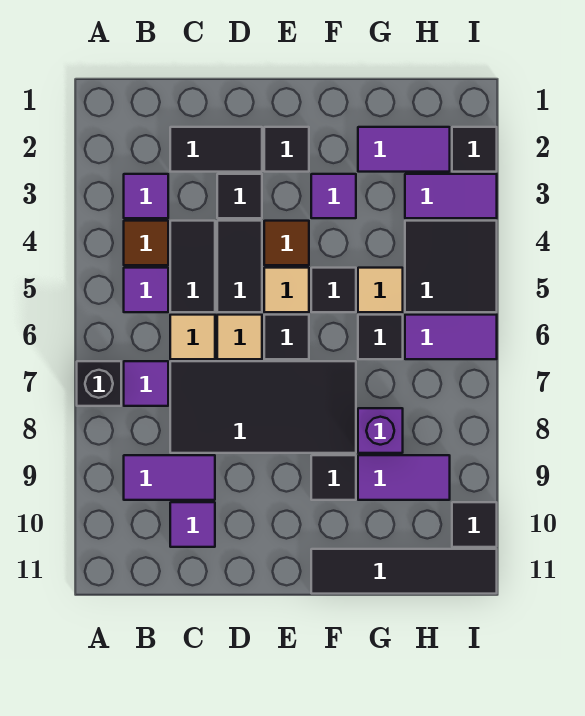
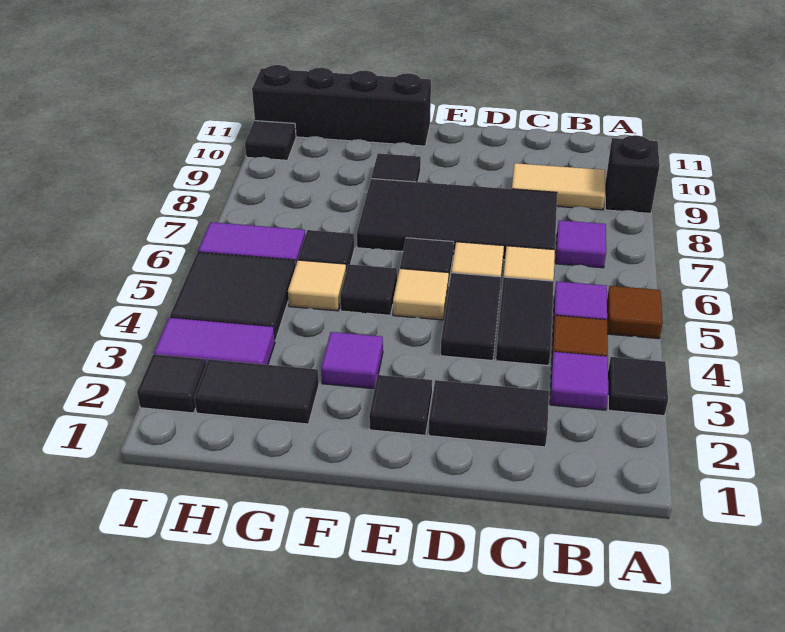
black brick A7 level 1 -> black brick A9 level 1
purple tile B9:C9 level 1 -> tan tile B9:C9 level 1
purple tile C10 level 1 -> none
black tile D3 level 1 -> black tile A3 level 1
brown tile E4 level 1 -> brown tile A5 level 1
black tile F11:I11 level 1 -> black brick F11:I11 level 1
purple tile G2:H2 level 1 -> black tile G2:H2 level 1
purple brick G8 level 1 -> none
purple tile G9:H9 level 1 -> none

